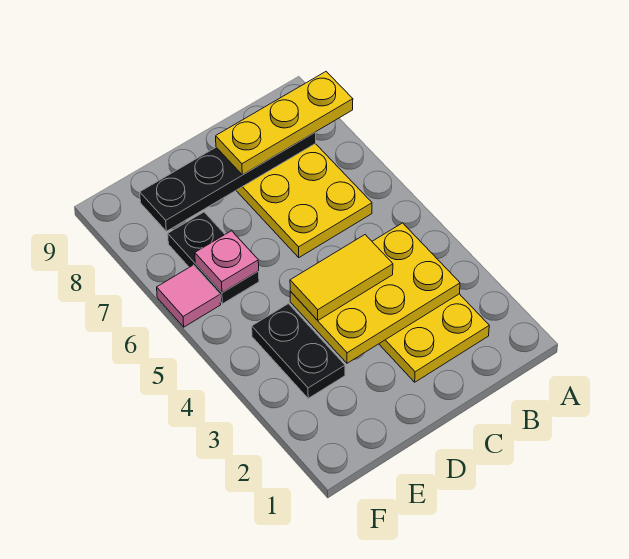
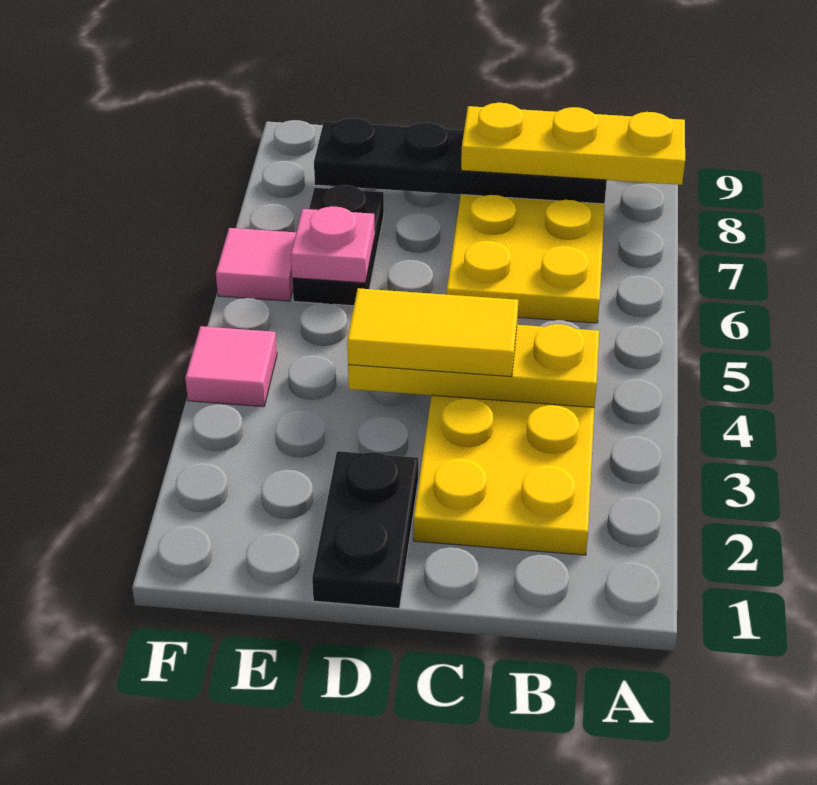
yellow plate B3:D4 level 2 -> yellow plate B4:D4 level 2
black plate E3:E4 level 1 -> black plate D1:D2 level 1
none -> pink tile F4 level 1

